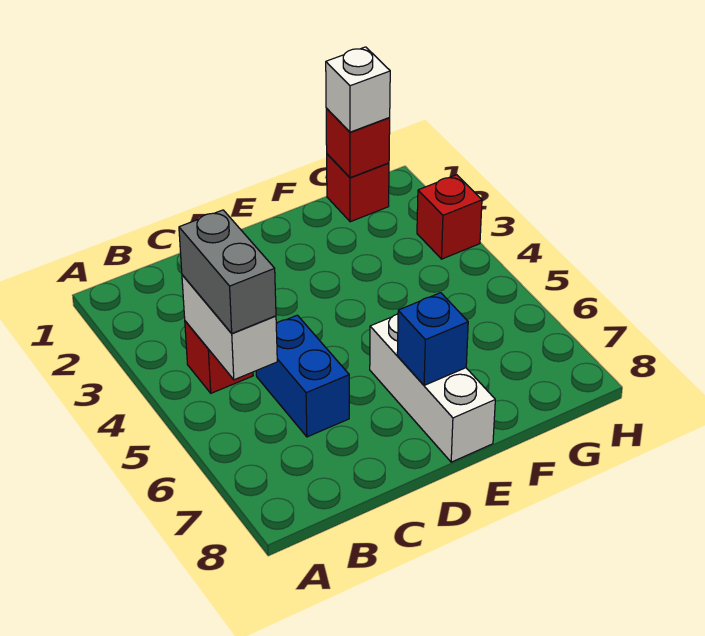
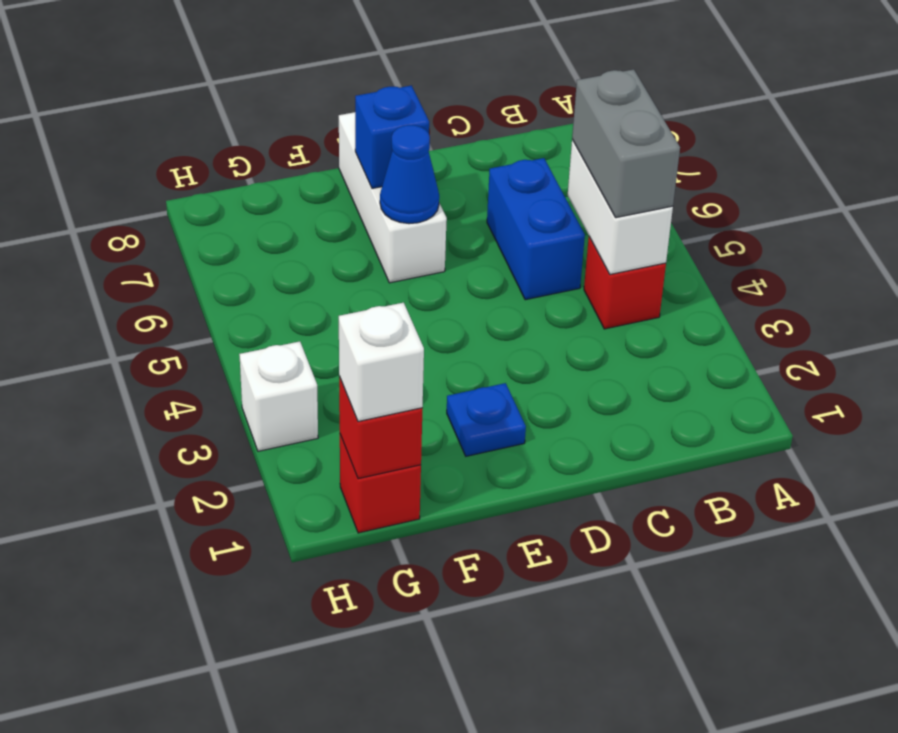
none -> blue plate E2 level 1
none -> blue cone E6 level 2
red brick H3 level 1 -> white brick H3 level 1

